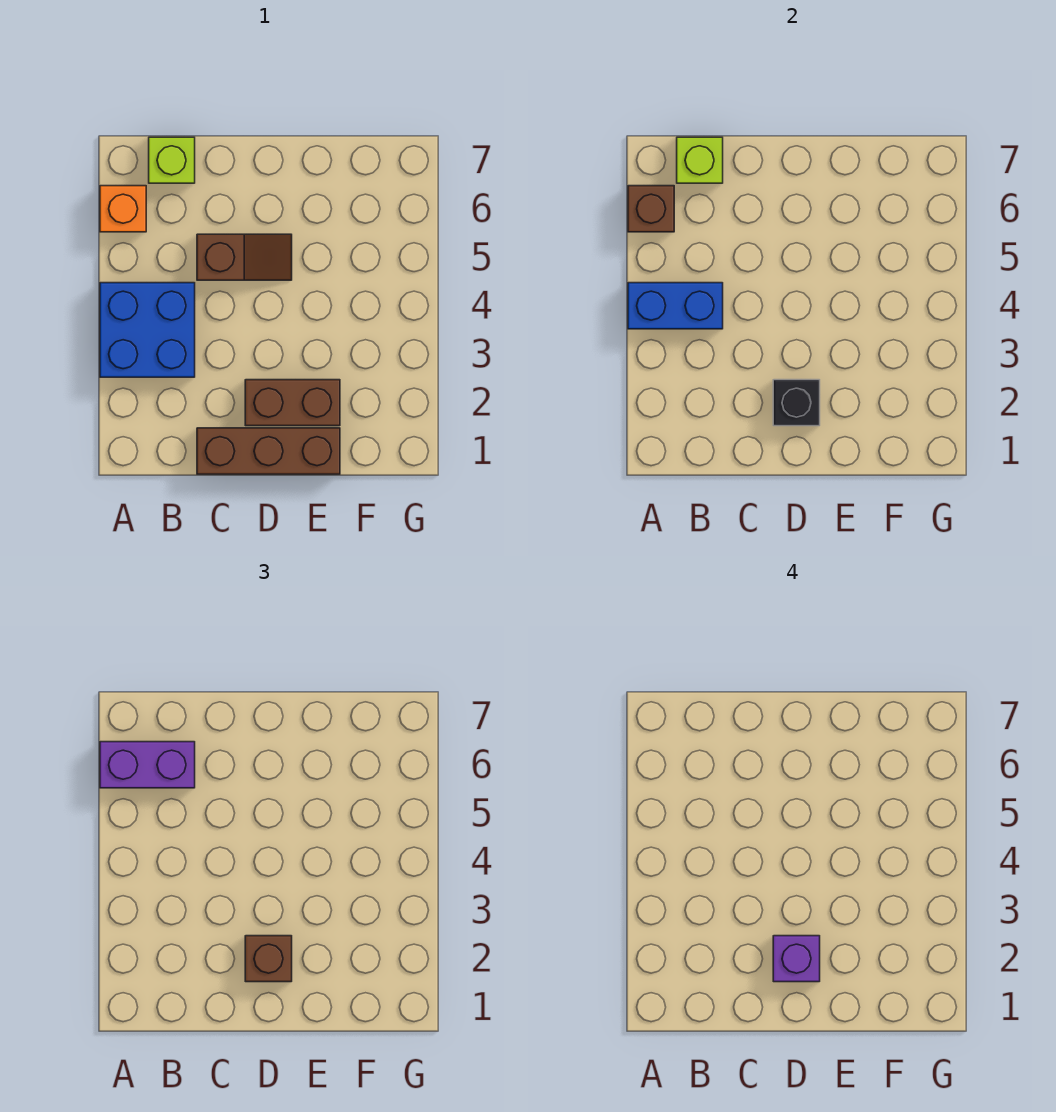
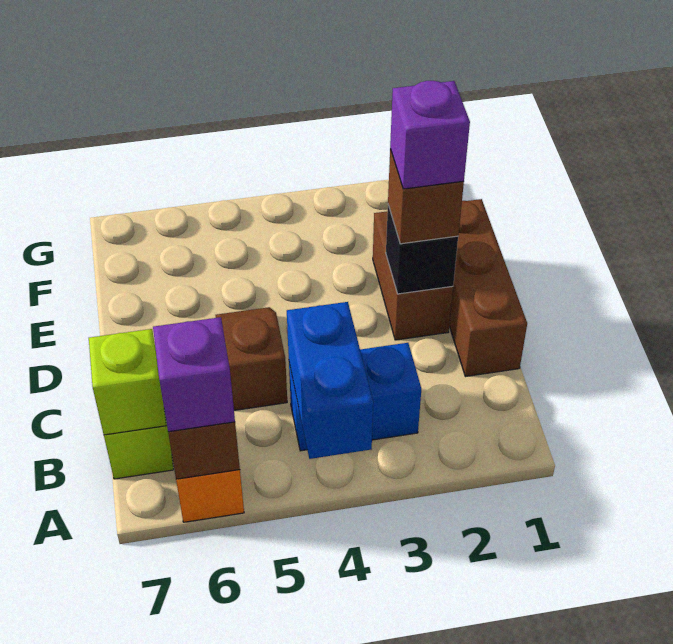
blue brick A3:B4 level 1 -> blue brick B3:B4 level 1
purple brick A6:B6 level 3 -> purple brick A6 level 3

